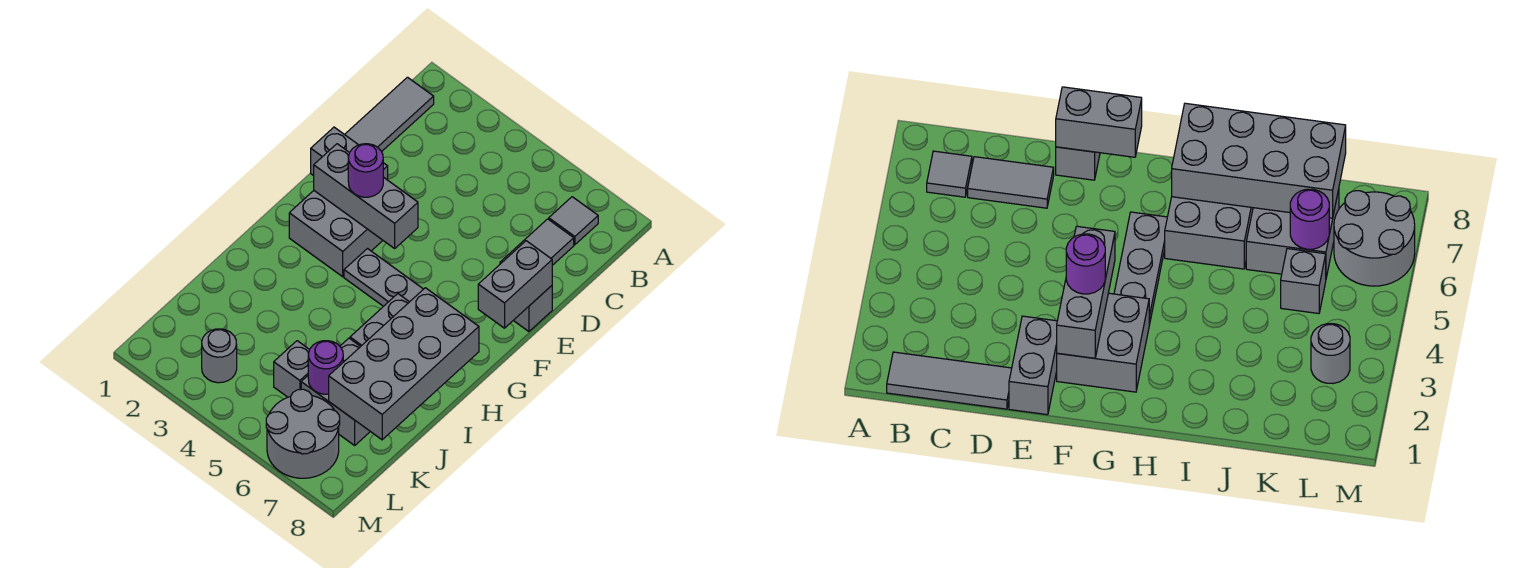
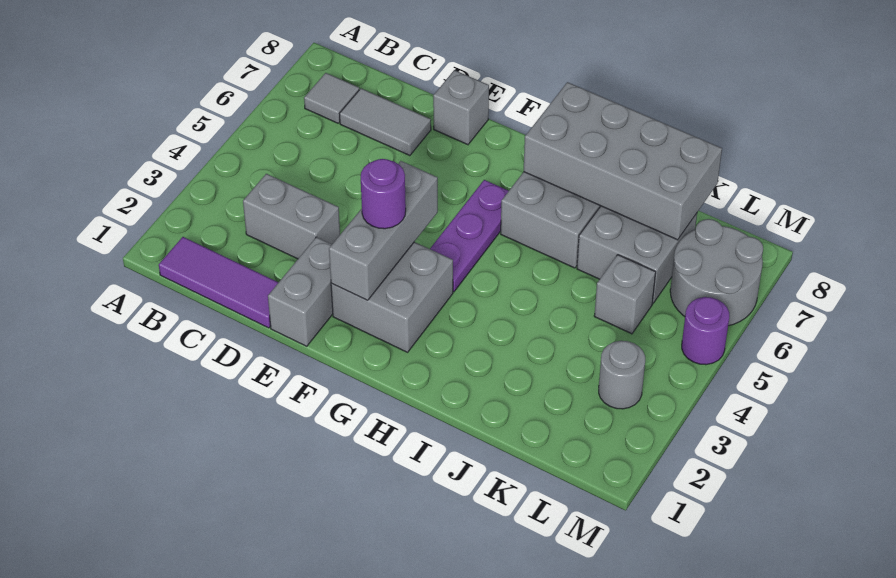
grey tile B1:D1 level 1 -> purple tile B1:D1 level 1
grey brick E8:F8 level 2 -> grey brick C3:D3 level 1
grey plate G4:G6 level 1 -> purple plate G4:G6 level 1
purple round brick K6 level 2 -> purple round brick M5 level 1

